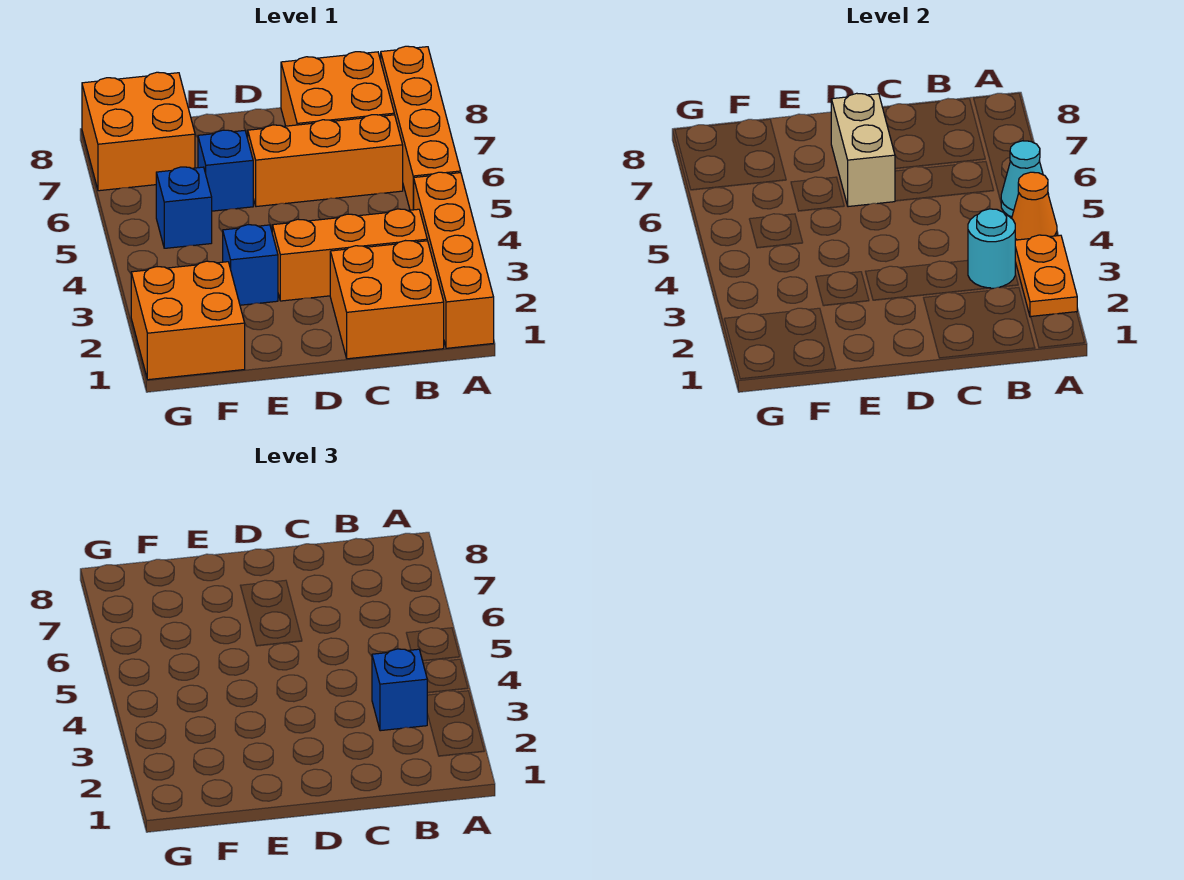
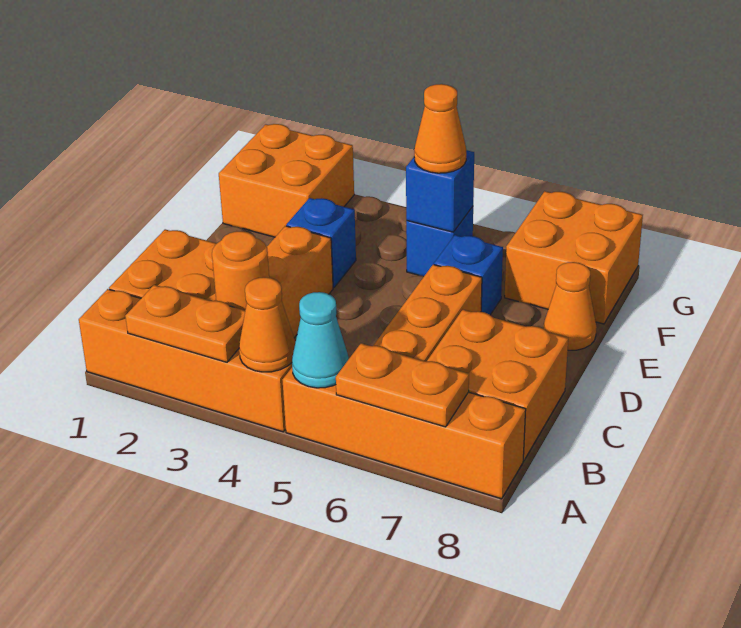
none -> orange plate A6:A7 level 2
cyan round brick B3 level 2 -> orange round brick B3 level 2
blue brick B3 level 3 -> blue brick F5 level 2
tan brick D6:D7 level 2 -> none
none -> orange cone E8 level 1
none -> orange cone F5 level 3

